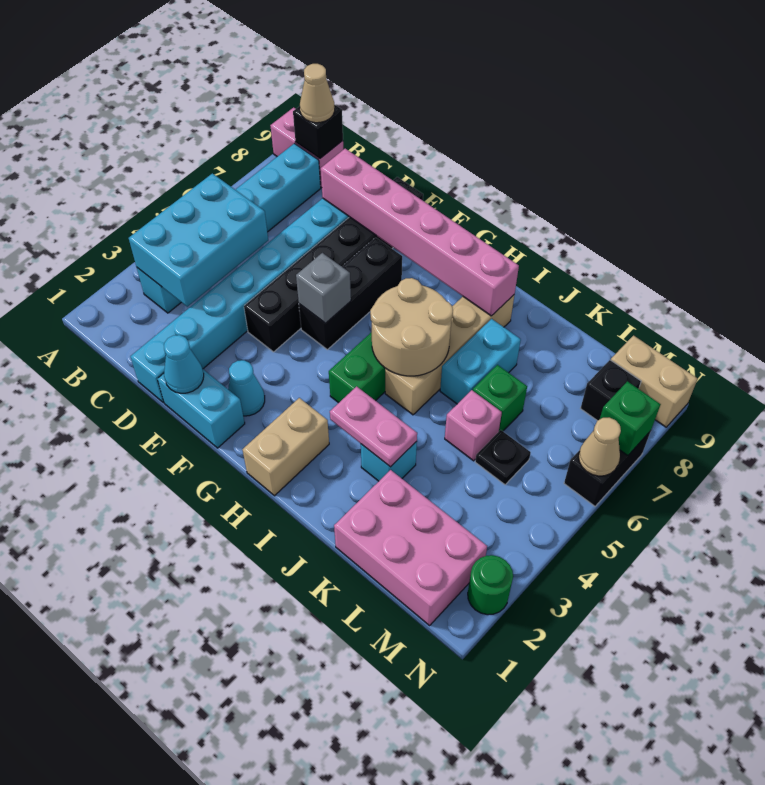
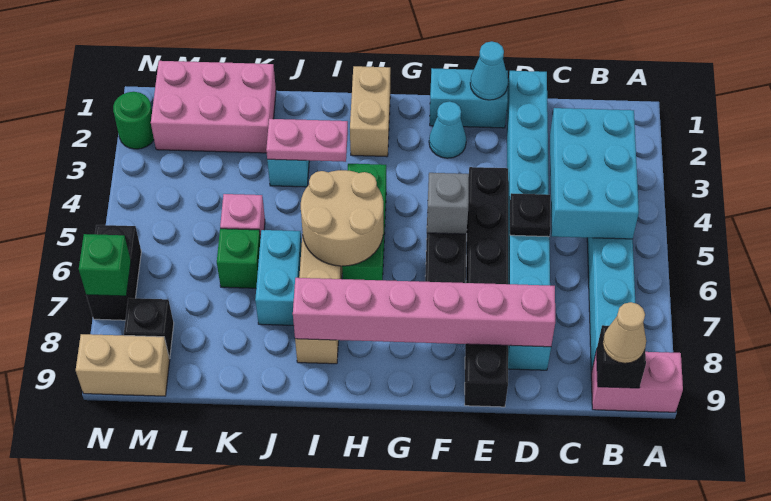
black plate L5 level 1 -> black plate D5 level 2
tan cone N6 level 2 -> none

